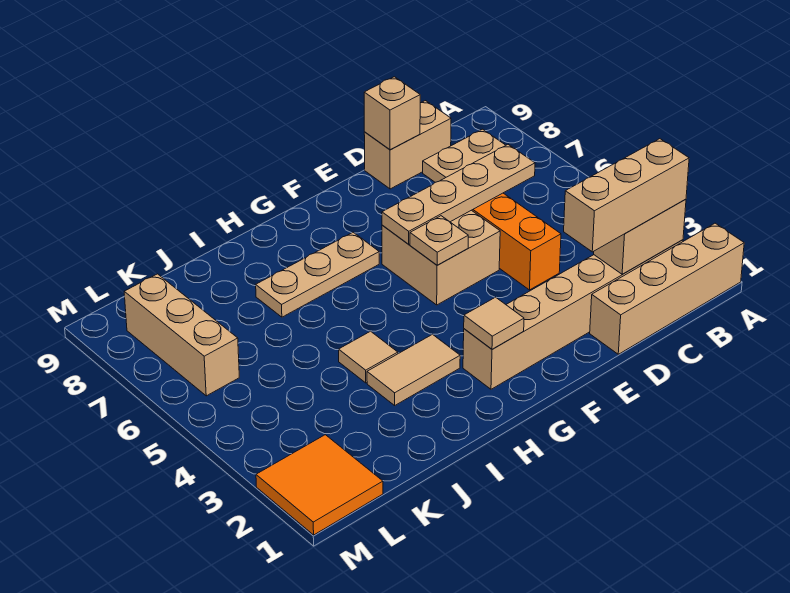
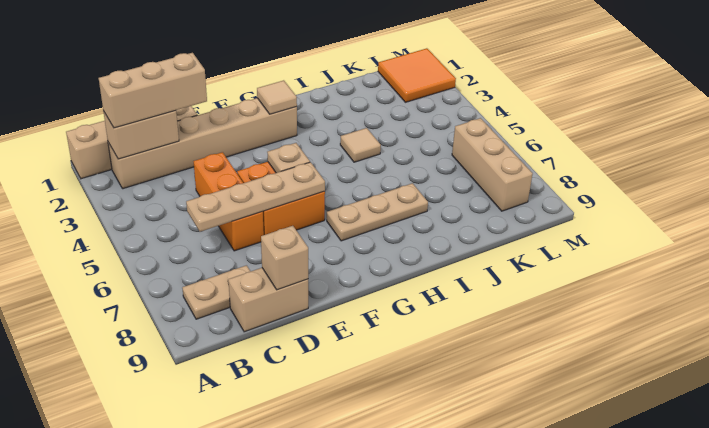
tan brick E5:F6 level 1 -> orange brick E5:F6 level 1
tan tile H3:I3 level 1 -> none

